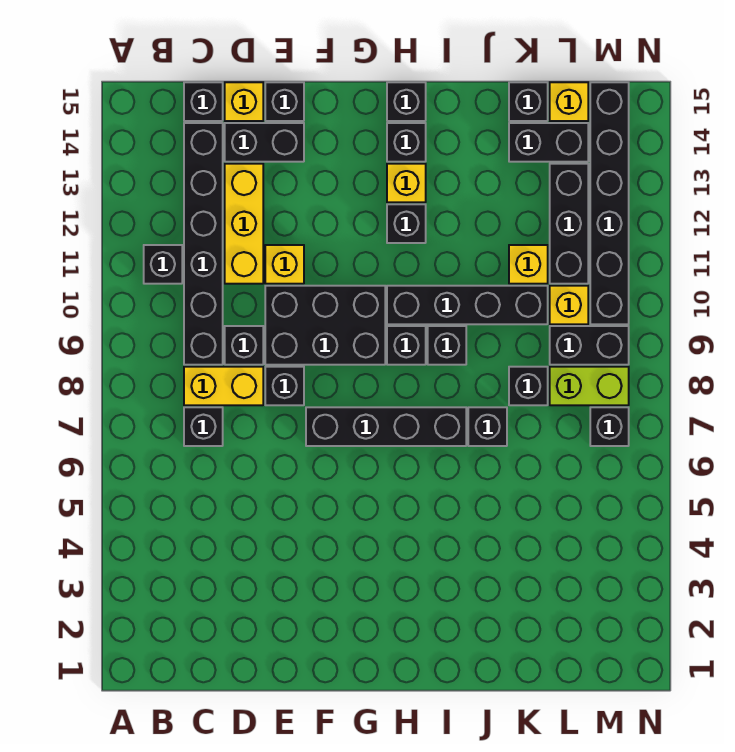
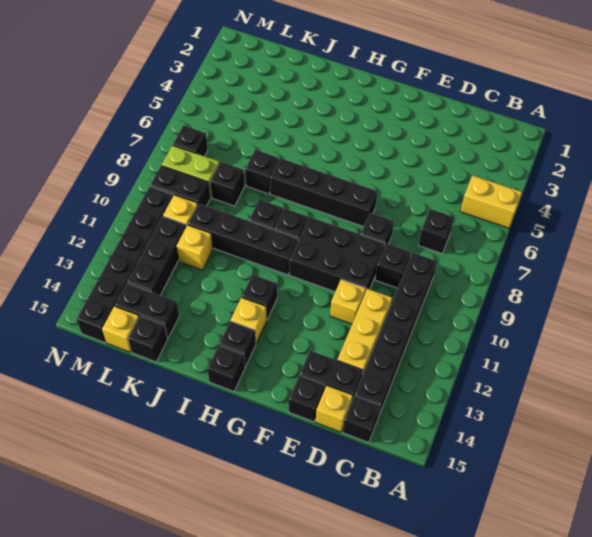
black brick B11 level 1 -> none
yellow brick C8:D8 level 1 -> yellow brick A5:B5 level 1

